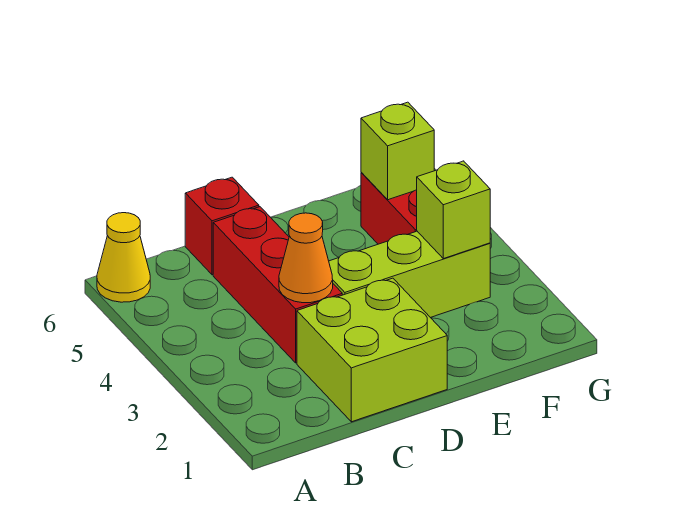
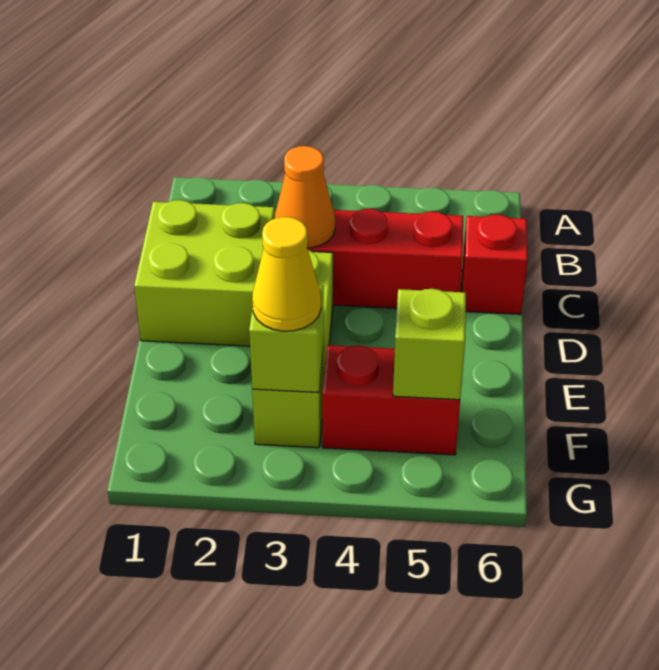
yellow cone A6 level 1 -> yellow cone F3 level 3

